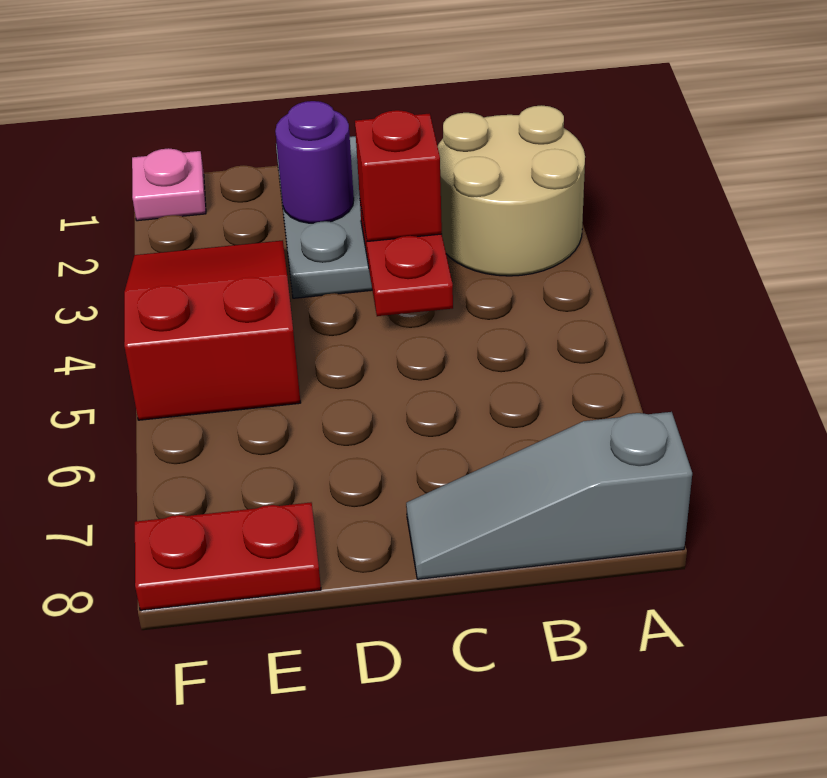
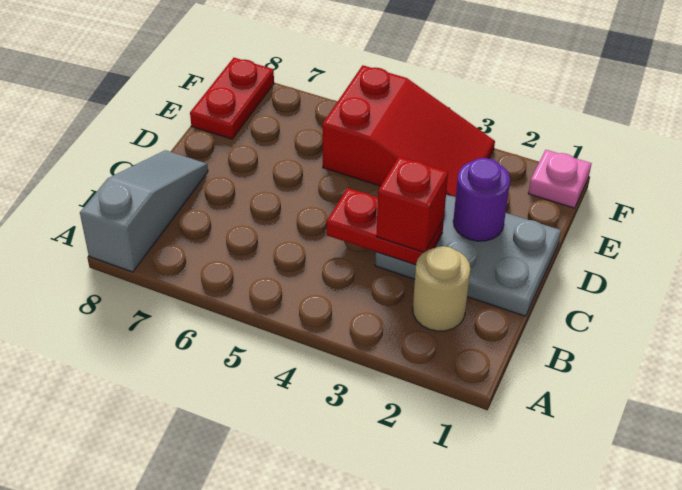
tan round brick A2:B3 level 1 -> tan round brick B2 level 1

